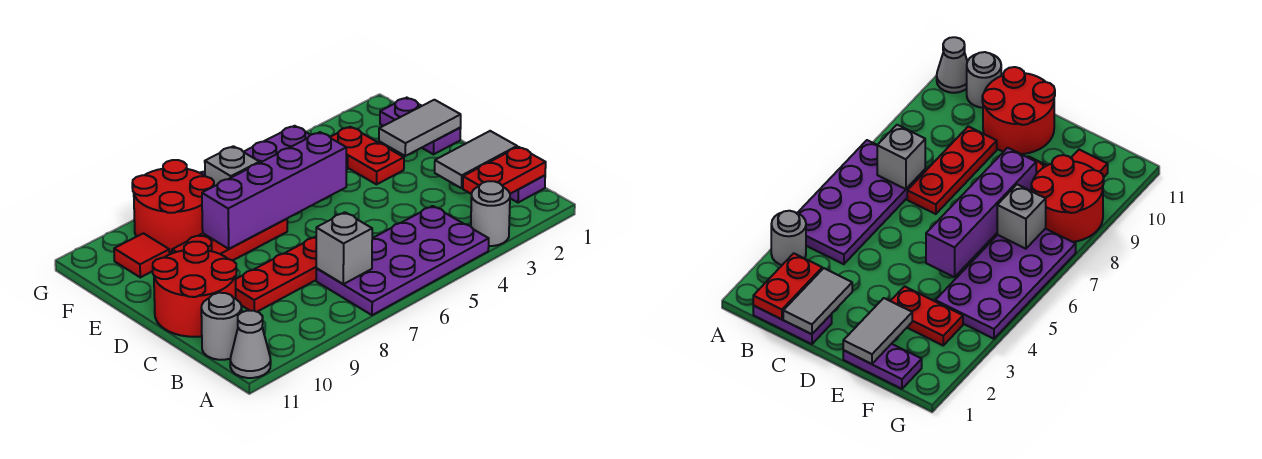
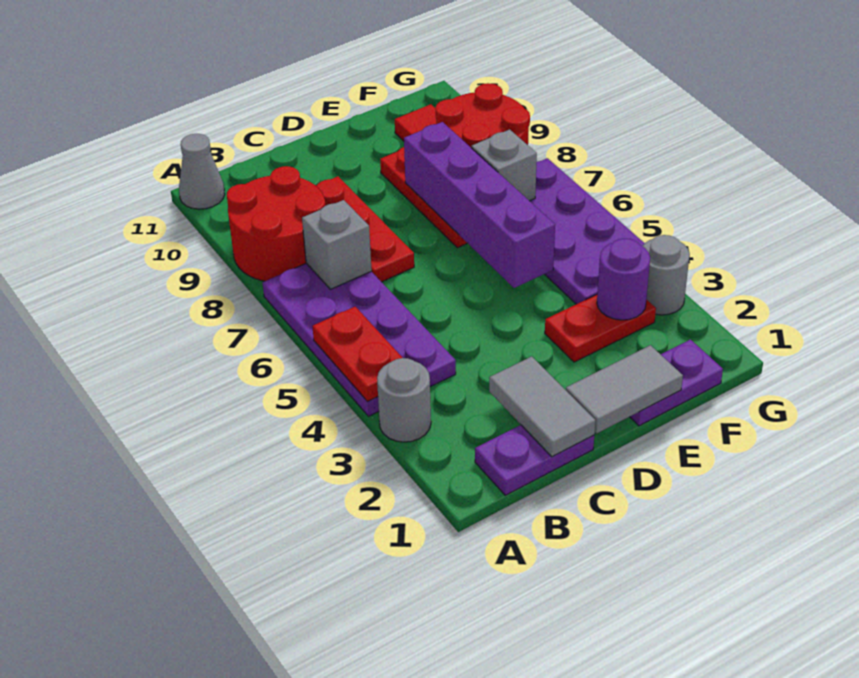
red plate B1:B2 level 2 -> red plate A4:A5 level 2
grey round brick B11 level 1 -> grey round brick G3 level 1
red round brick C10:D11 level 1 -> red round brick A8:B9 level 1
grey tile E1:E2 level 2 -> grey tile D1:E1 level 2
none -> purple round brick F3 level 2

